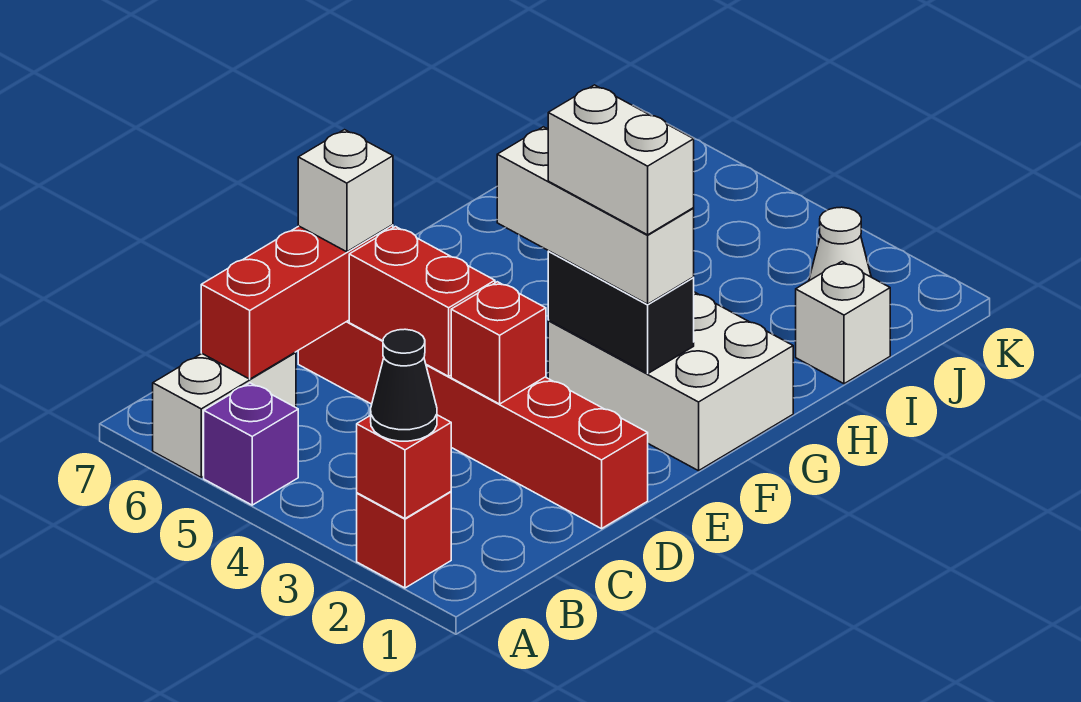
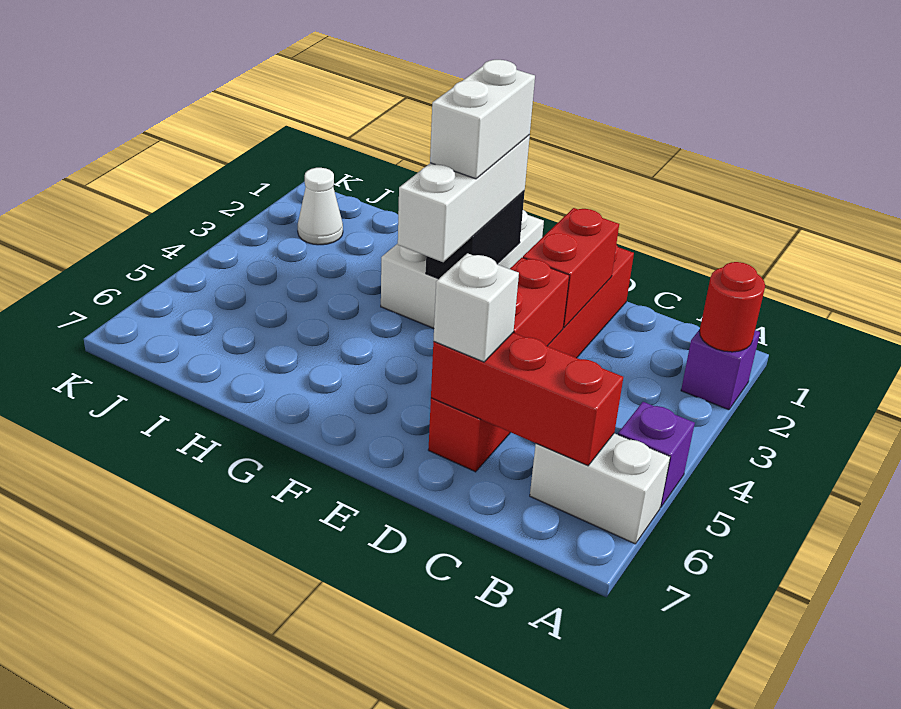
red brick A2 level 1 -> purple brick A2 level 1
red brick A2 level 2 -> red round brick A2 level 2
black cone A2 level 3 -> none
red brick D3 level 2 -> red brick D2:D3 level 2
white brick I1 level 1 -> none

